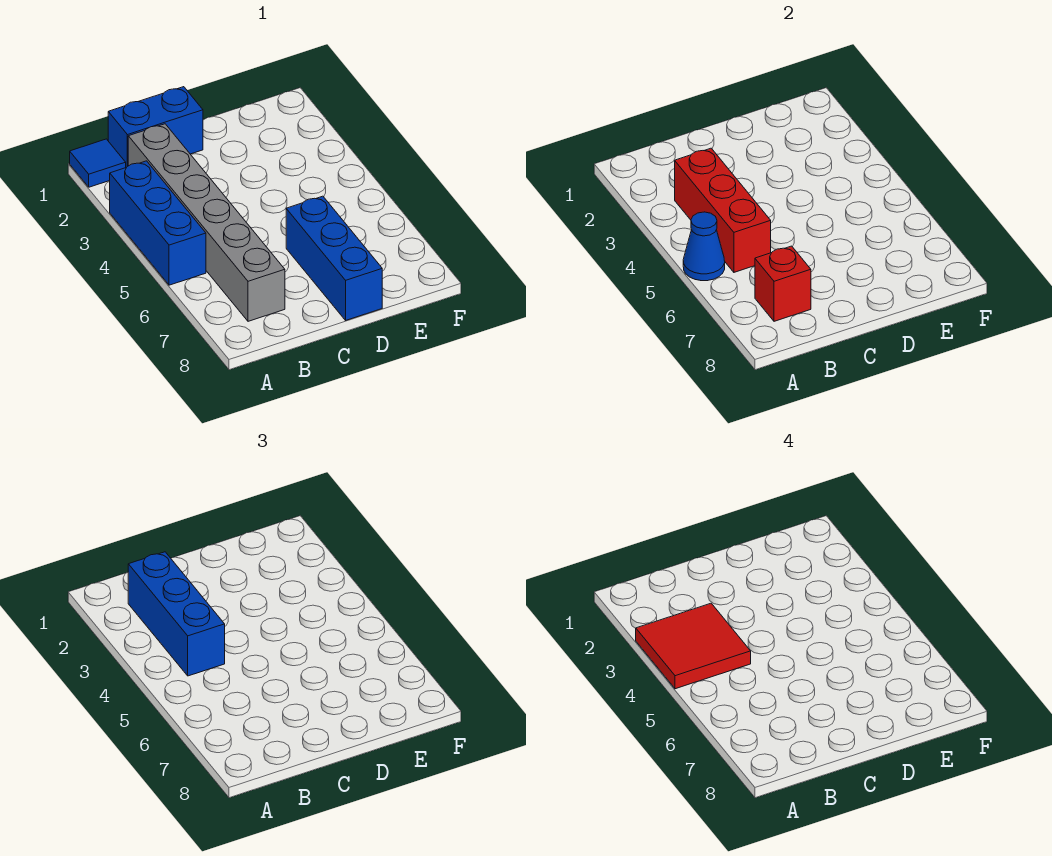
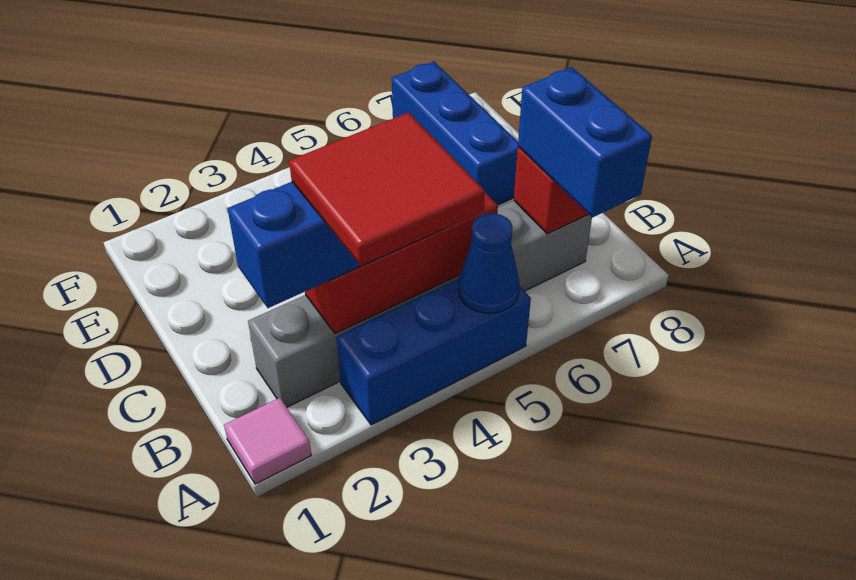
blue tile A1 level 1 -> pink tile A1 level 1
blue brick B1:C1 level 1 -> blue brick A7:B7 level 3
blue brick D6:D8 level 1 -> blue brick D7:F7 level 1

